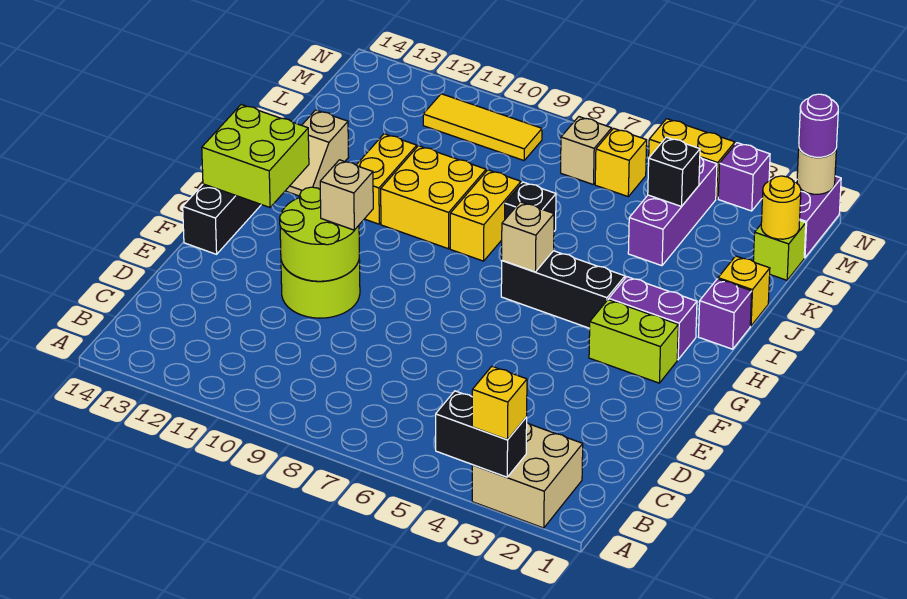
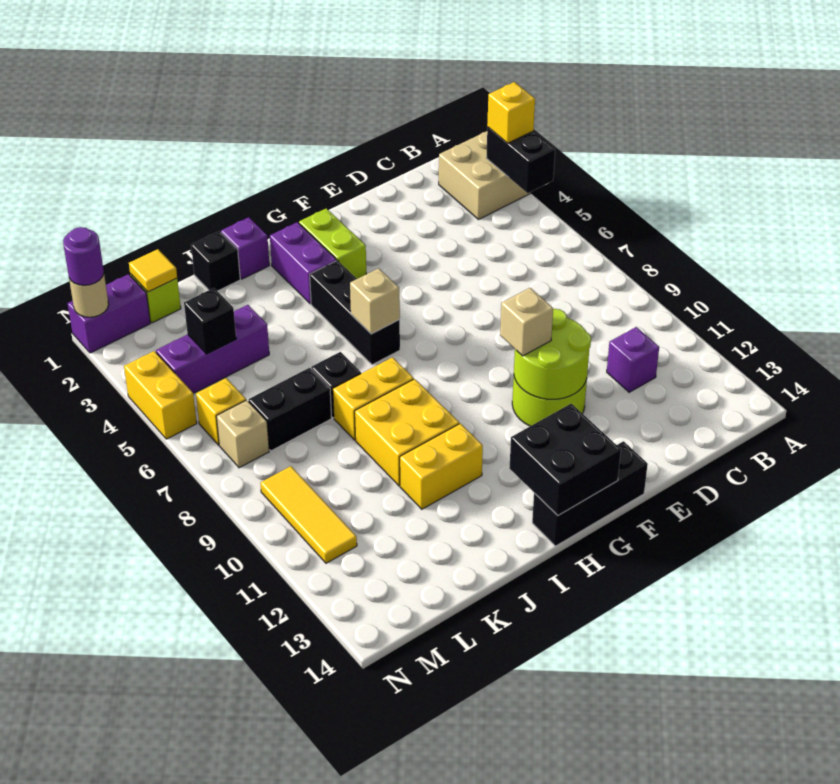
lime brick G13:H14 level 2 -> black brick G13:H14 level 2
tan slope I13:J13 level 1 top J -> none
yellow brick J1 level 1 -> black brick J1 level 1
none -> black brick K7:L7 level 1
yellow round brick L1 level 2 -> yellow tile L1 level 2
purple brick N3 level 1 -> purple brick C11 level 1

